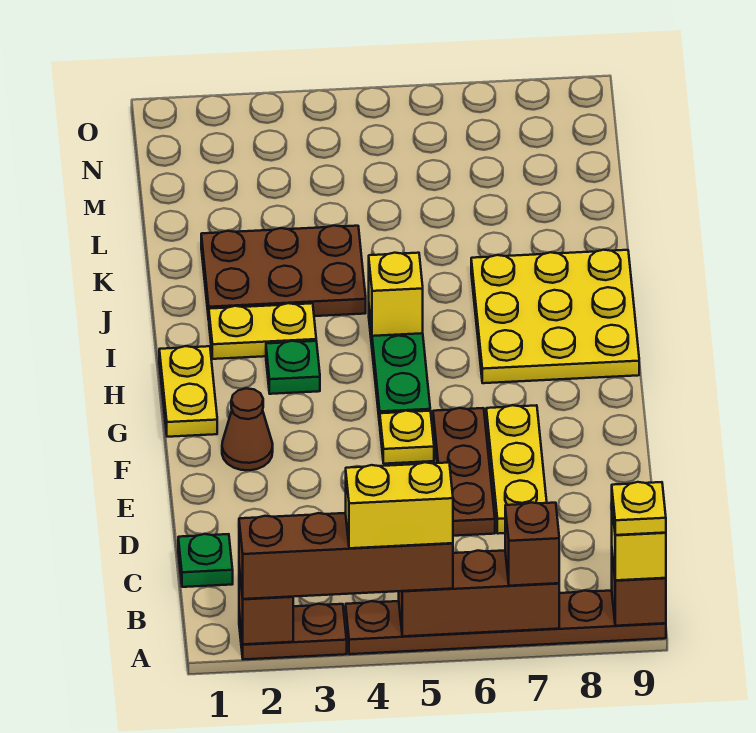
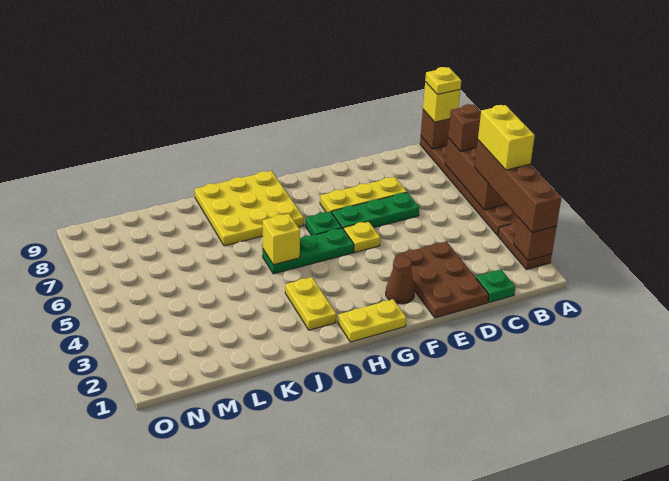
brown plate D6:F6 level 1 -> green plate D6:F6 level 1
green plate H3 level 1 -> green plate G6 level 1
brown plate J2:K4 level 1 -> brown plate D1:E3 level 1

